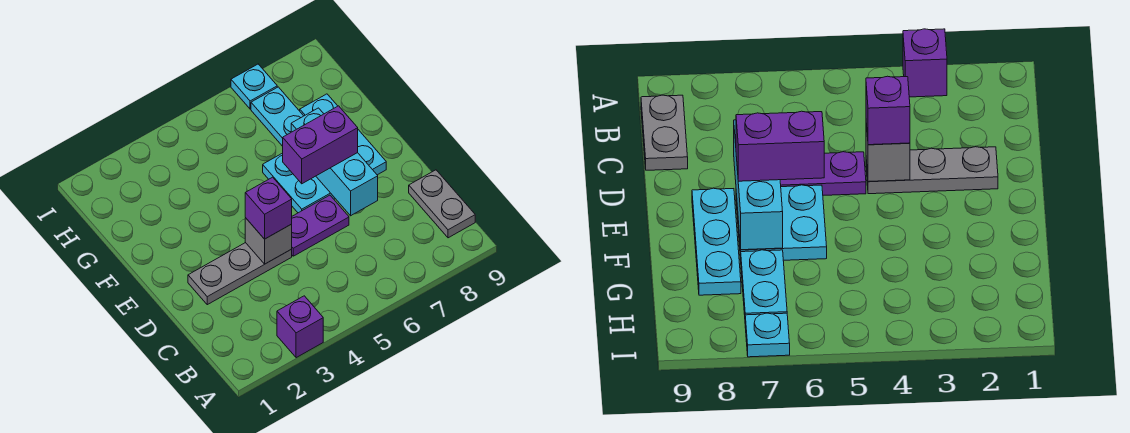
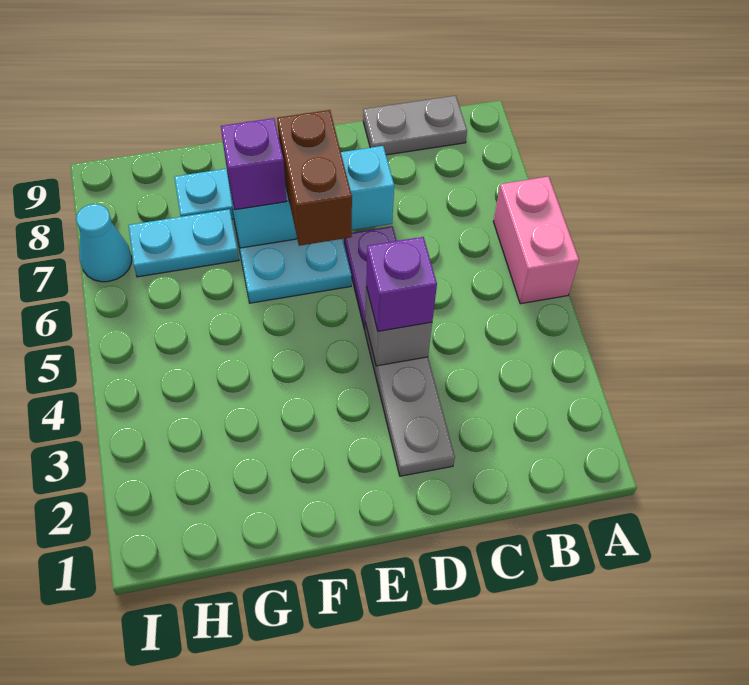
purple brick A3 level 1 -> purple brick F7 level 3
none -> pink brick A5:A6 level 1
purple brick E6:E7 level 3 -> brown brick E6:E7 level 3
cyan plate I7 level 1 -> cyan cone I7 level 1

